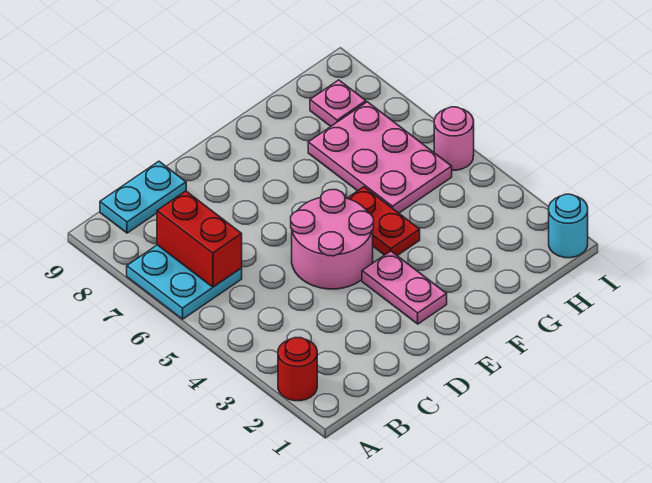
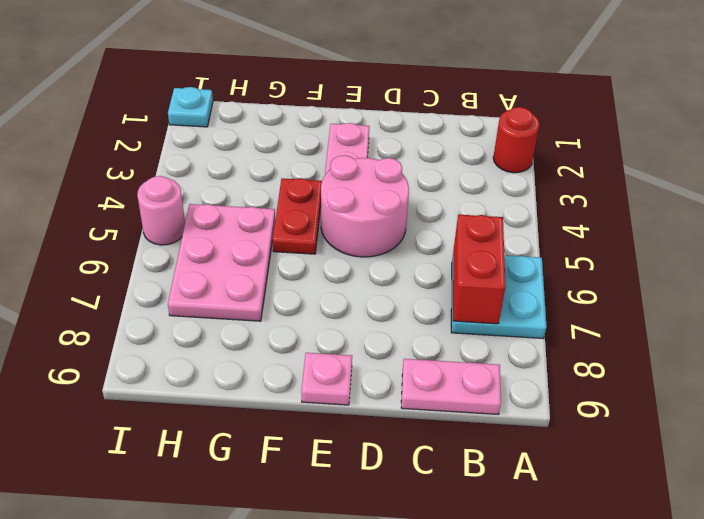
cyan plate B9:C9 level 1 -> pink plate B9:C9 level 1
pink plate H8 level 1 -> pink plate E9 level 1
cyan round brick I1 level 1 -> cyan plate I1 level 1

